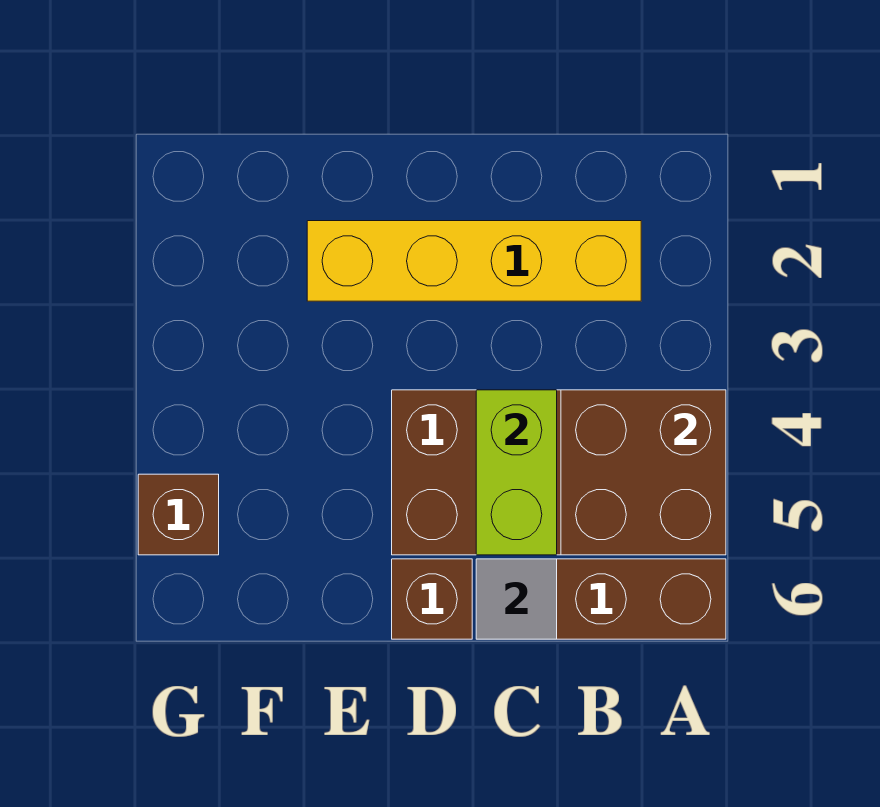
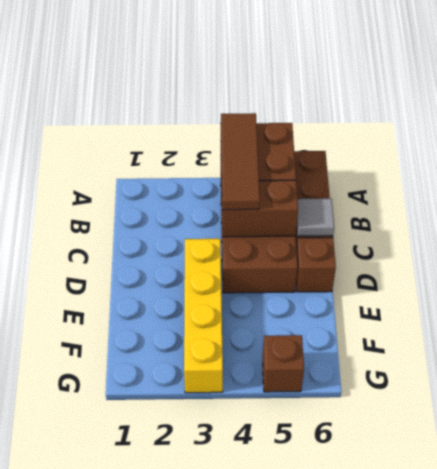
none -> brown tile A4:C4 level 3
yellow brick B2:E2 level 1 -> yellow brick D3:G3 level 1
lime brick C4:C5 level 2 -> brown brick C4:C5 level 2

